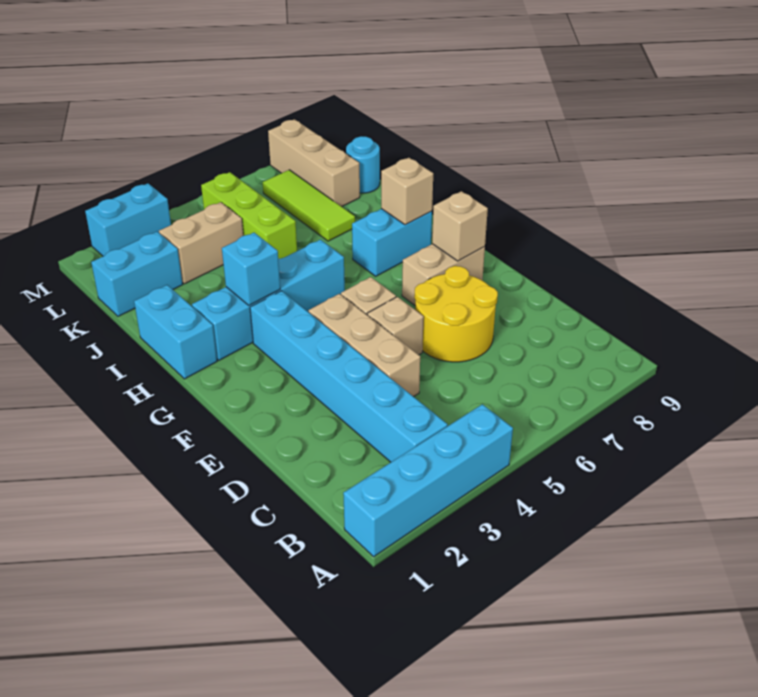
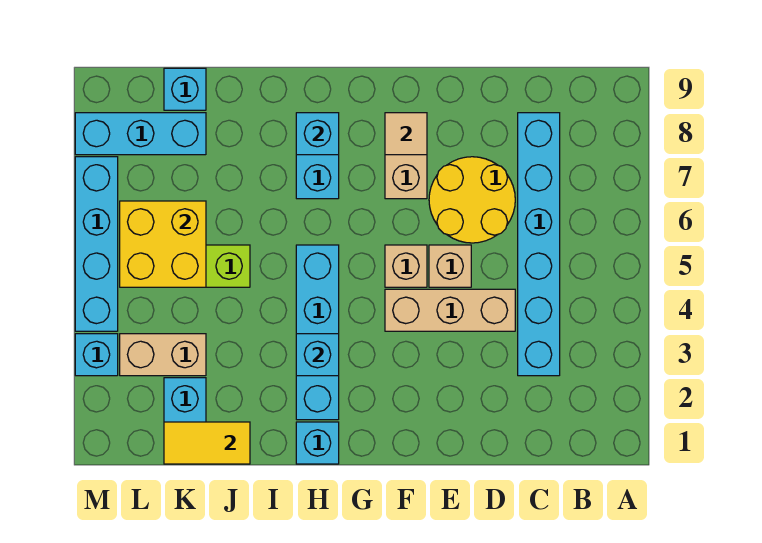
cyan brick A1:A4 level 1 -> cyan brick M4:M7 level 1
cyan brick B3:G3 level 1 -> cyan brick C3:C8 level 1
tan brick F8 level 2 -> tan tile F8 level 2
cyan brick H1:I1 level 1 -> cyan brick H1 level 1
tan brick H8 level 2 -> cyan brick H8 level 2
none -> yellow tile J1:K1 level 2
lime tile J7:L7 level 1 -> none
tan brick K3:K4 level 1 -> tan brick K3:L3 level 1
none -> yellow brick K5:L6 level 2
tan brick K8:M8 level 1 -> cyan brick K8:M8 level 1
cyan round brick K9 level 1 -> cyan brick K9 level 1
cyan brick M2:M3 level 1 -> cyan brick M3 level 1

